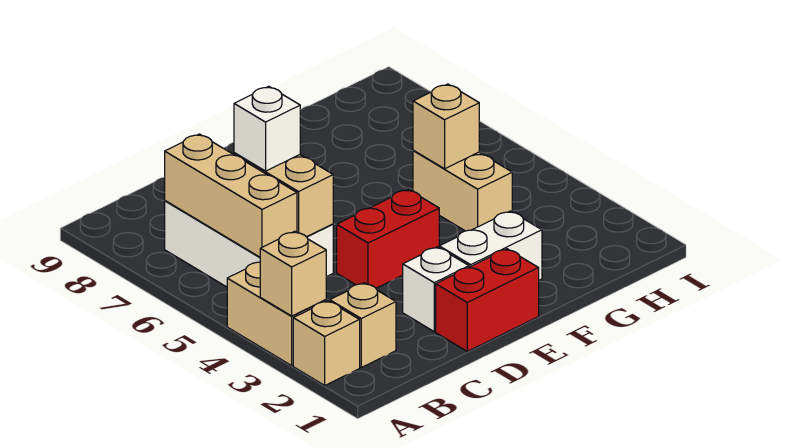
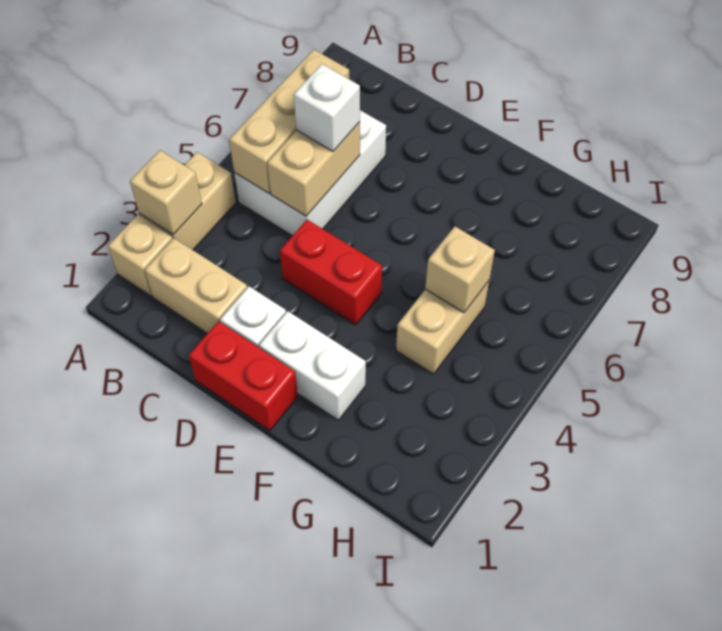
tan brick B2 level 1 -> tan brick B2:C2 level 1

